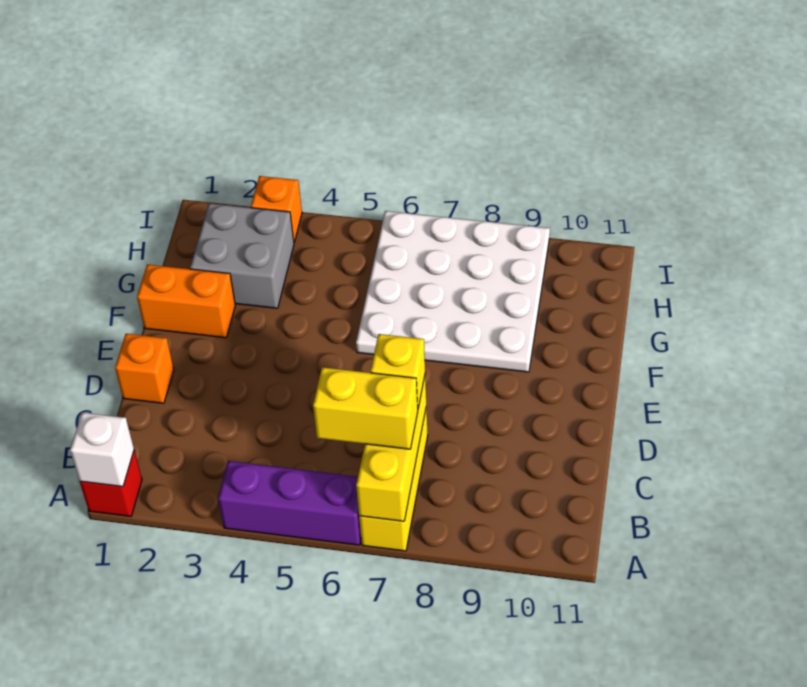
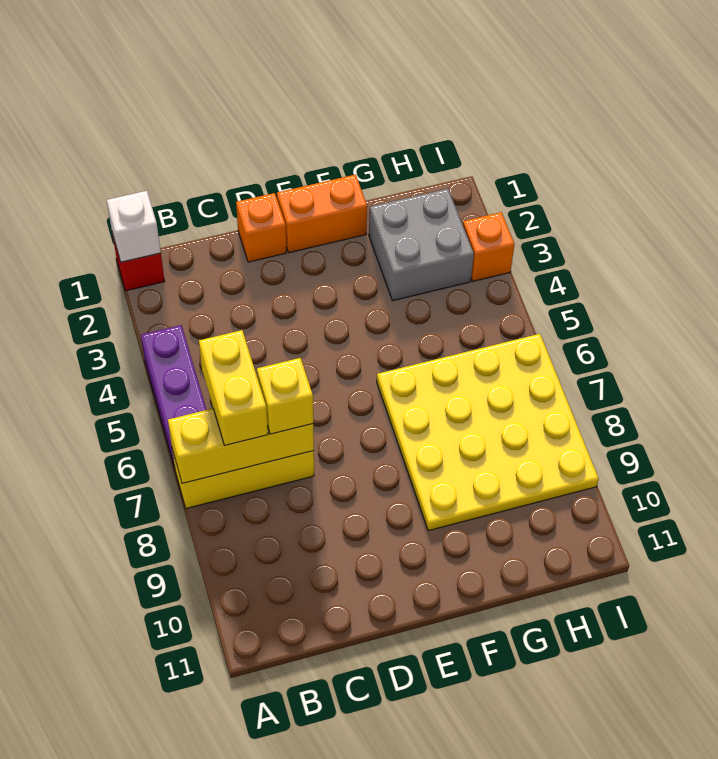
orange brick F1:F2 level 1 -> orange brick E1:F1 level 1
white plate F6:I9 level 1 -> yellow plate F6:I9 level 1

